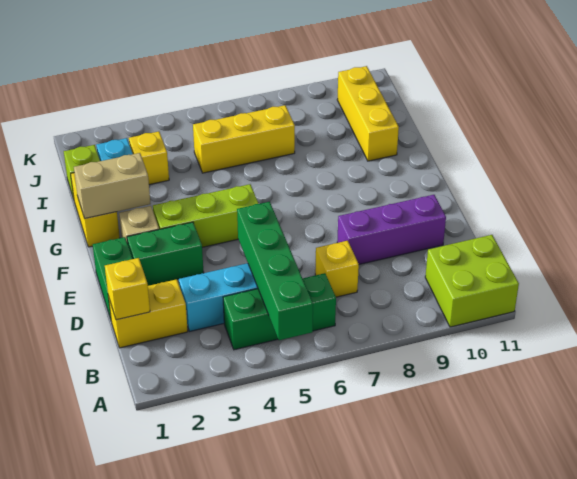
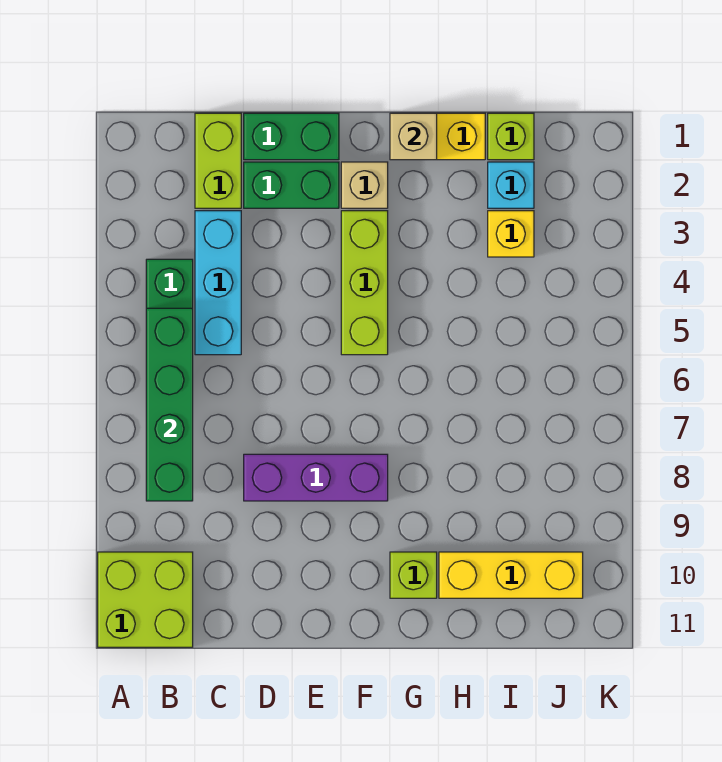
green brick A5:D5 level 2 -> green brick B5:B8 level 2
yellow brick C1:C2 level 1 -> lime brick C1:C2 level 1
yellow brick C1 level 2 -> none
yellow brick C7 level 1 -> none
purple brick D8:D10 level 1 -> purple brick D8:F8 level 1
green brick E2:E3 level 1 -> green brick D2:E2 level 1
tan brick G1:G2 level 2 -> tan brick G1 level 2
none -> lime brick G10 level 1
yellow brick I5:I7 level 1 -> none

